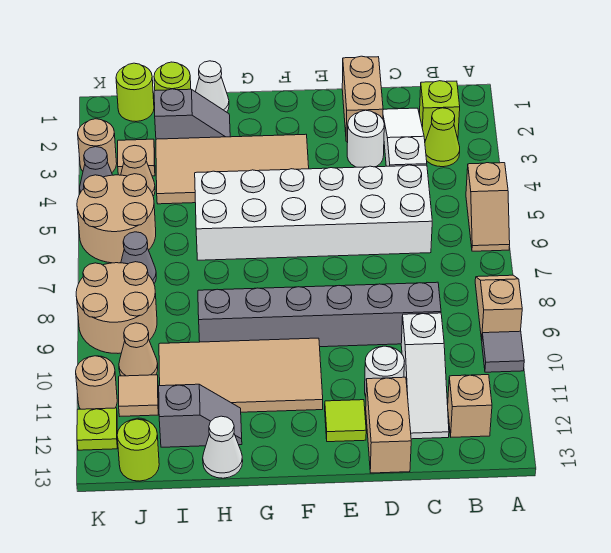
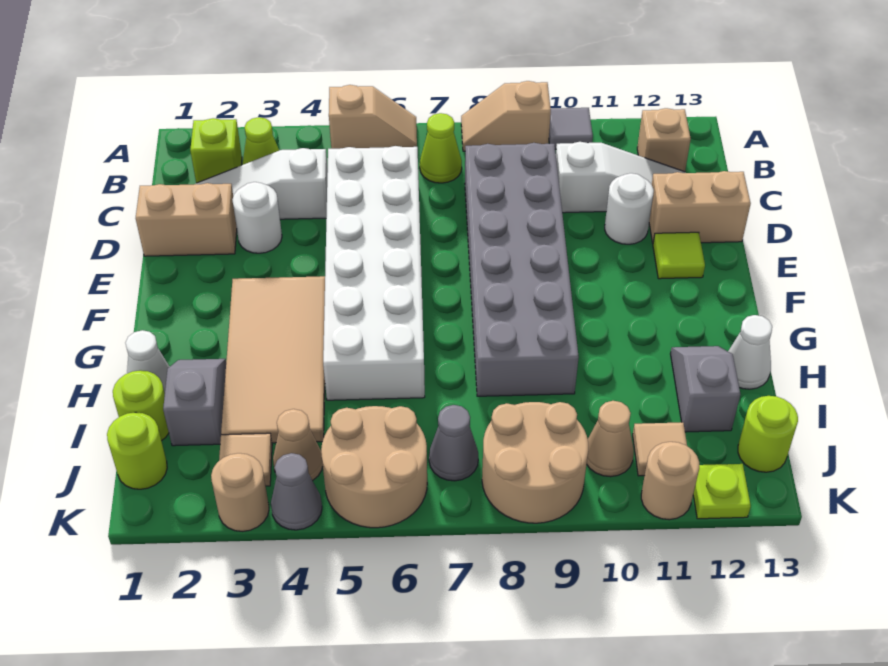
none -> lime cone B7 level 1
grey brick C9:H9 level 1 -> grey brick C8:H9 level 1
tan tile F10:I11 level 1 -> none

